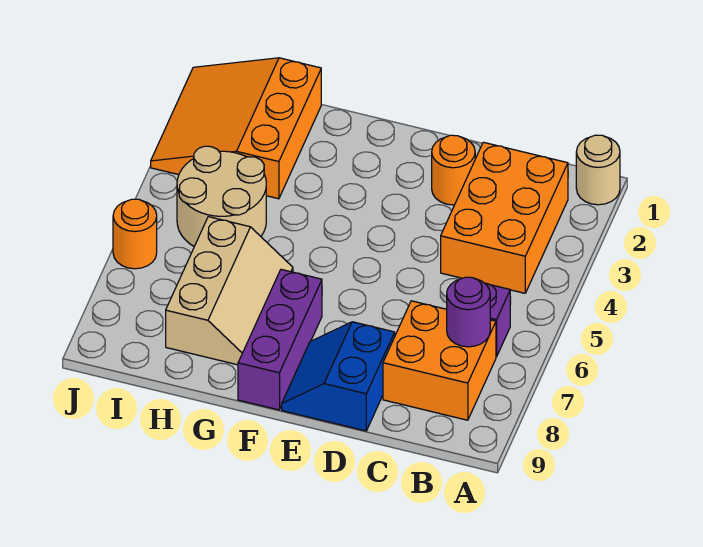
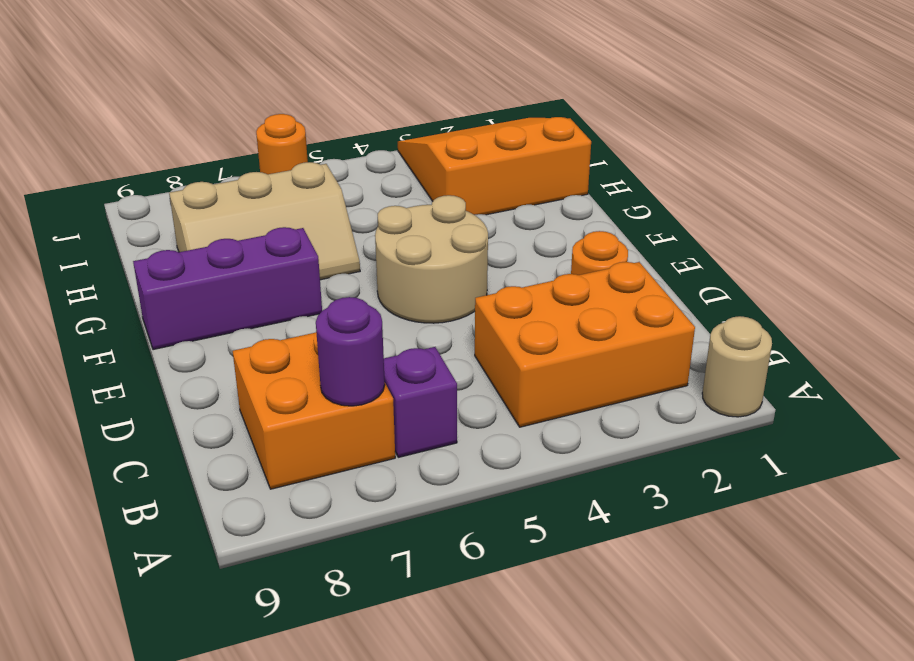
blue slope D8:E9 level 1 top D -> none
tan round brick H4:I5 level 1 -> tan round brick E4:F5 level 1

